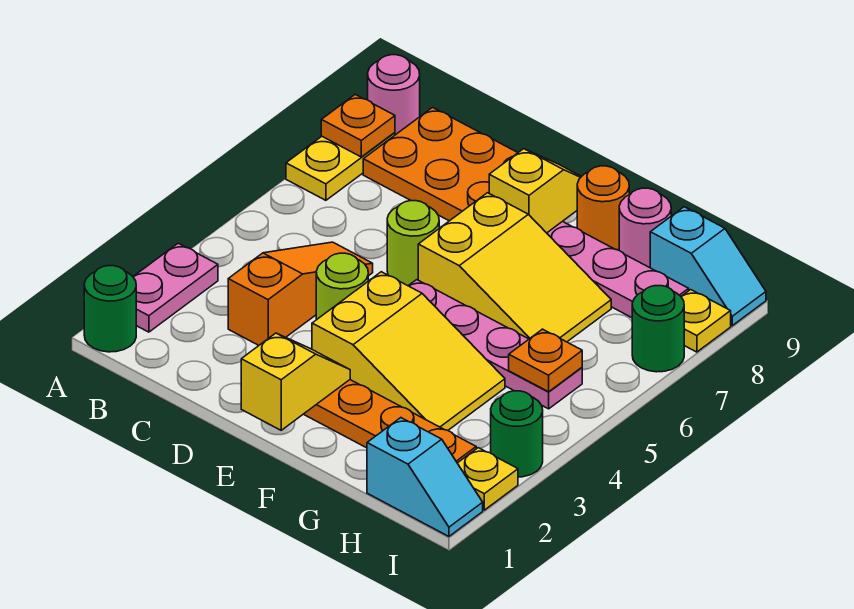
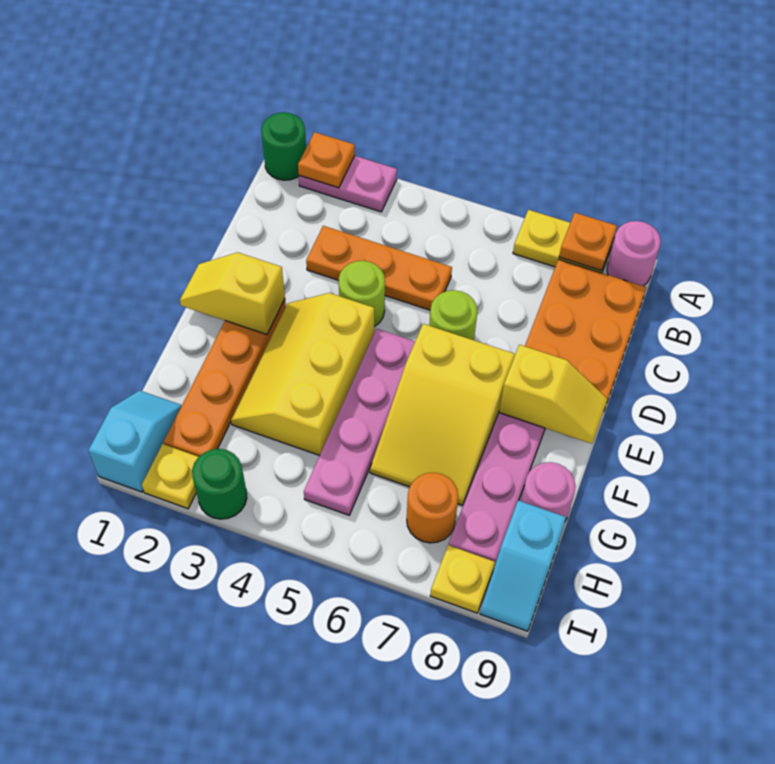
orange slope C3:C5 level 1 top 3 -> orange plate C3:C5 level 1
yellow slope E1:E2 level 2 top 1 -> yellow slope E1:E2 level 2 top 2
yellow slope E3:G4 level 1 top E -> yellow slope E3:G4 level 1 top 4
orange round brick F9 level 1 -> orange round brick H7 level 1
cyan slope H1:I1 level 1 top H -> cyan slope H1:I1 level 1 top I
orange plate H5 level 2 -> orange plate A2 level 2
green round brick I7 level 1 -> none

